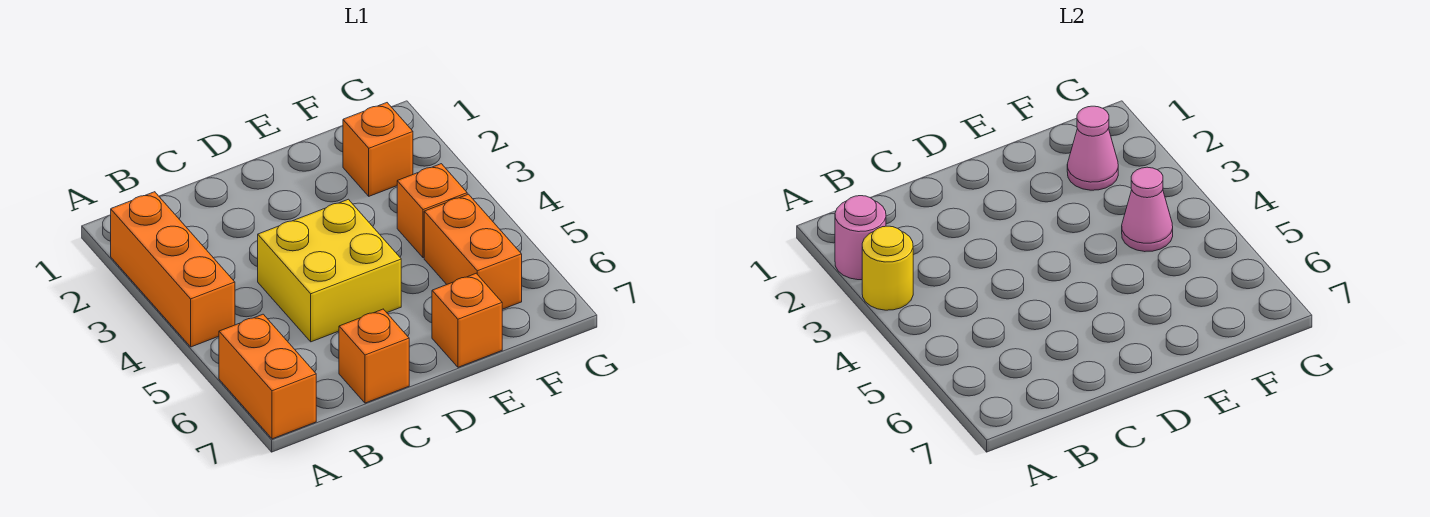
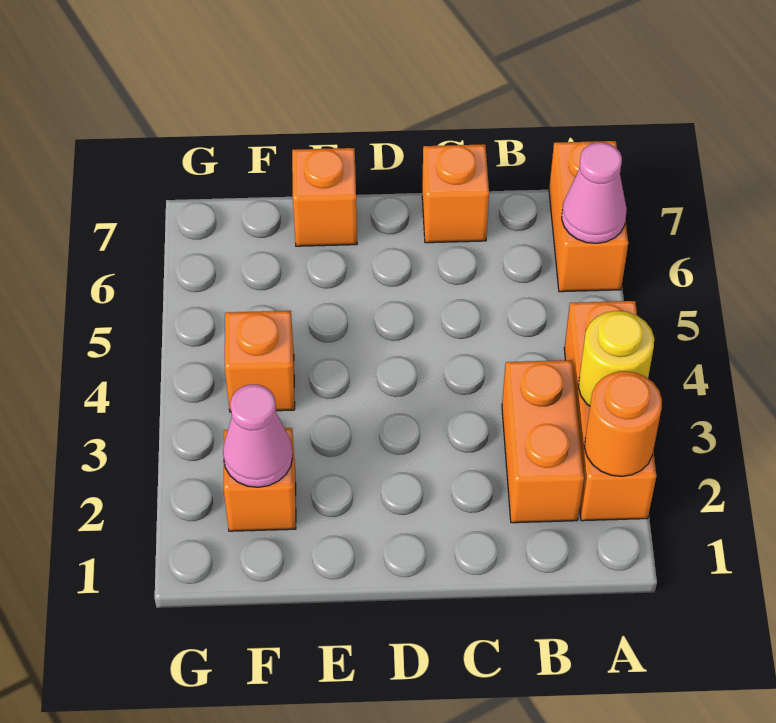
pink round brick A2 level 2 -> orange round brick A2 level 2
yellow brick C4:D5 level 1 -> none
pink cone F4 level 2 -> pink cone A6 level 2
orange brick F5:F6 level 1 -> orange brick B2:B3 level 1

